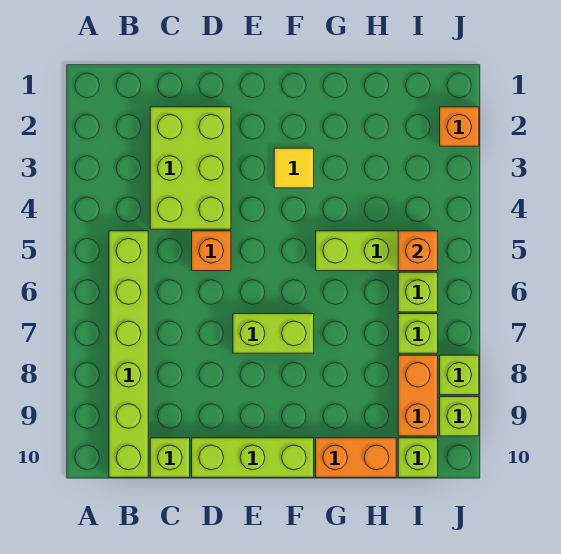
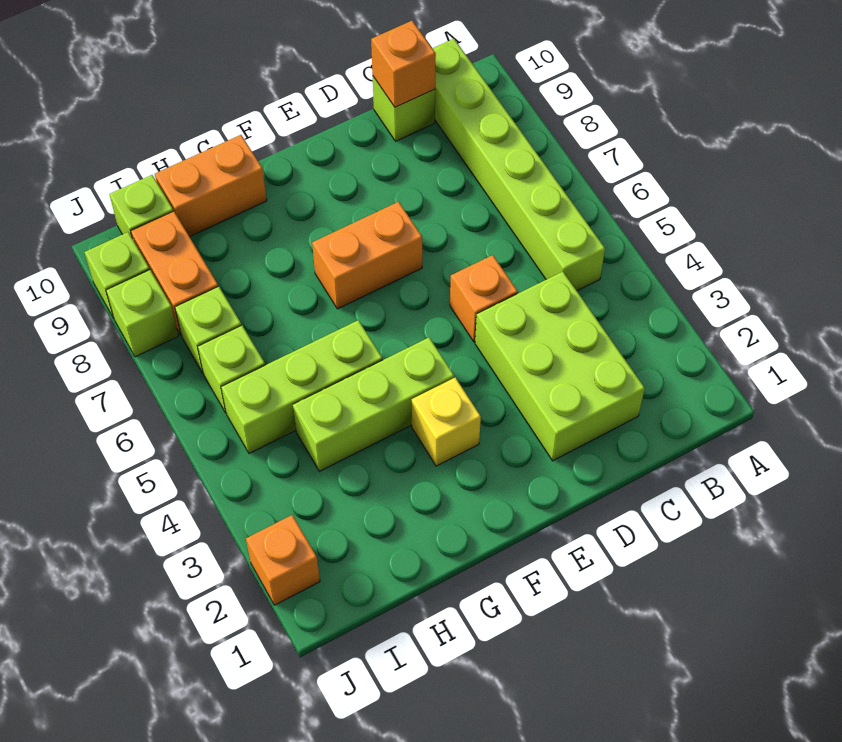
lime brick D10:F10 level 1 -> lime brick F4:H4 level 1
lime brick E7:F7 level 1 -> orange brick E7:F7 level 1
yellow tile F3 level 1 -> yellow brick F3 level 1
orange brick I5 level 2 -> orange brick C10 level 2

